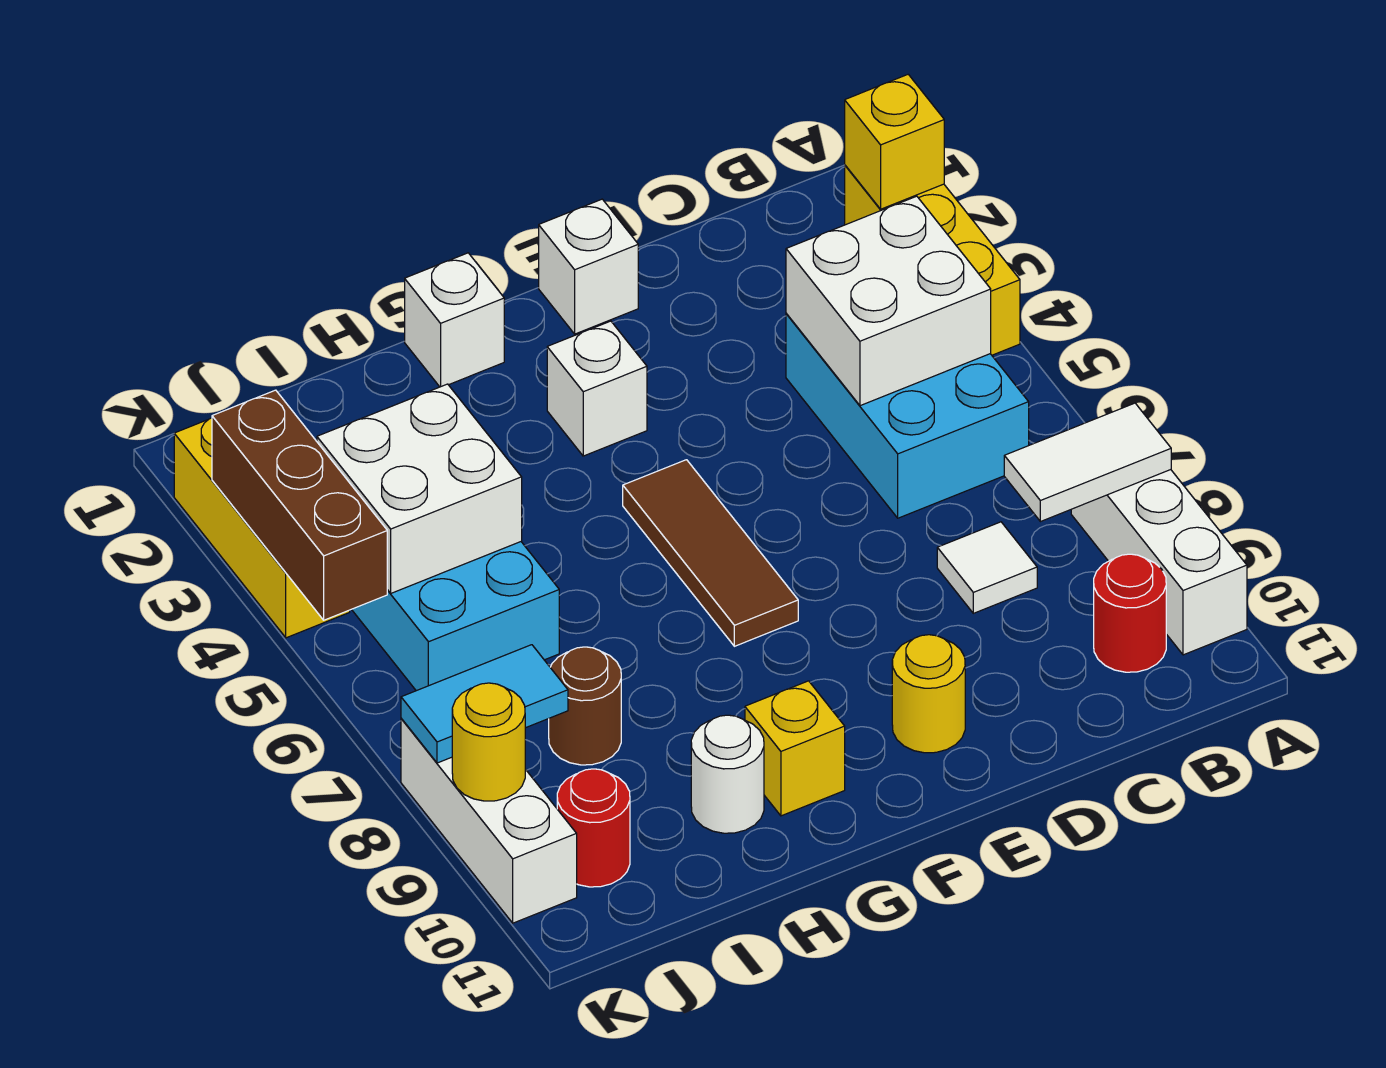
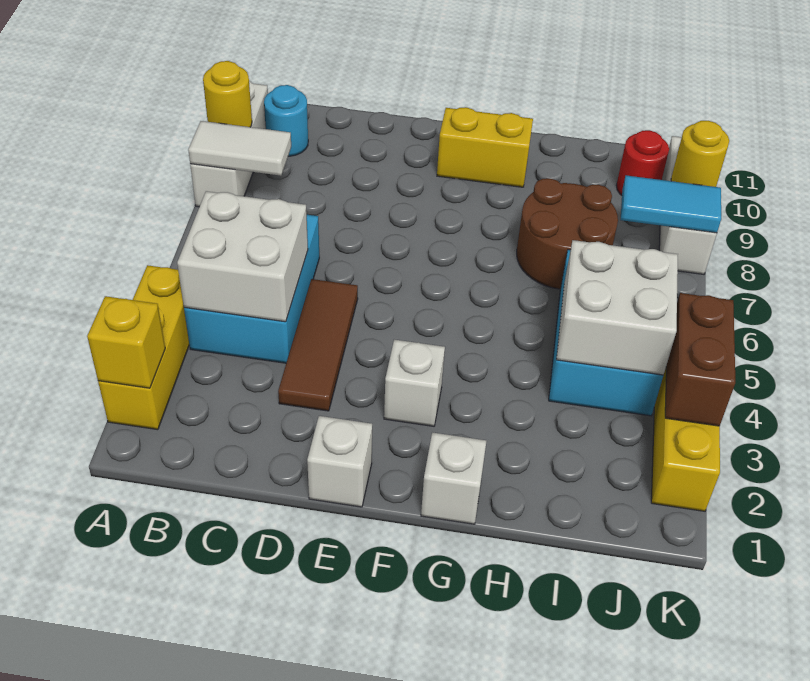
red round brick B10 level 1 -> cyan round brick B10 level 1
white tile C8 level 1 -> none
yellow round brick E10 level 1 -> yellow round brick A9 level 2
brown tile F5:F7 level 1 -> brown tile D3:D5 level 1
yellow brick G10 level 1 -> yellow brick F10:G10 level 1
white round brick H10 level 1 -> none
brown round brick I8 level 1 -> brown round brick H7:I8 level 1
brown brick K3:K5 level 2 -> brown brick K3:K4 level 2

